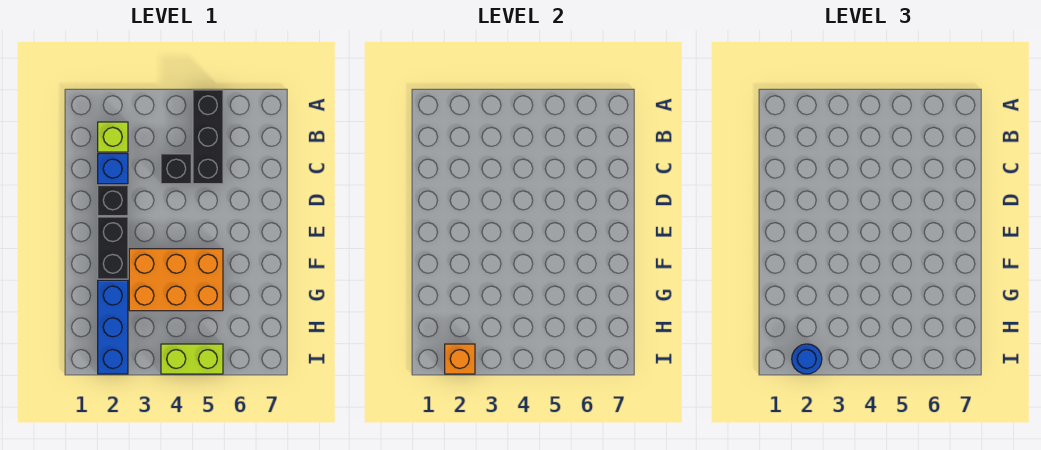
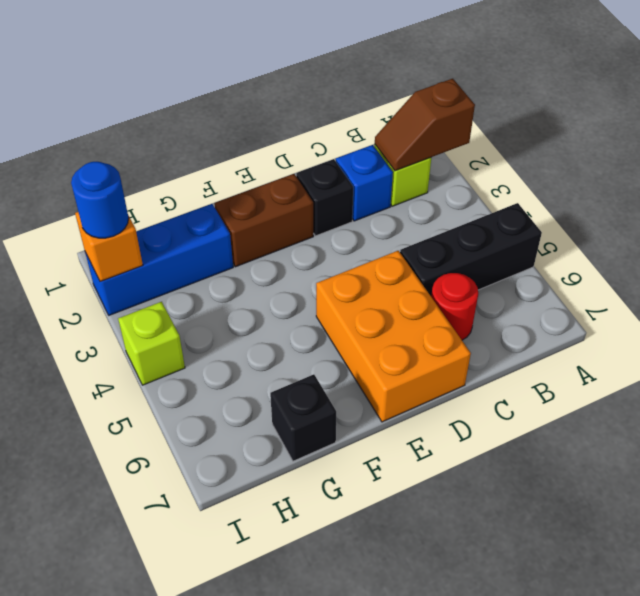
none -> brown slope A2:B2 level 2 top A
black brick C4 level 1 -> black brick G7 level 1
none -> red round brick C6 level 1
black brick E2:F2 level 1 -> brown brick E2:F2 level 1
orange brick F3:G5 level 1 -> orange brick D5:E7 level 1
lime brick I4:I5 level 1 -> lime brick I4 level 1

